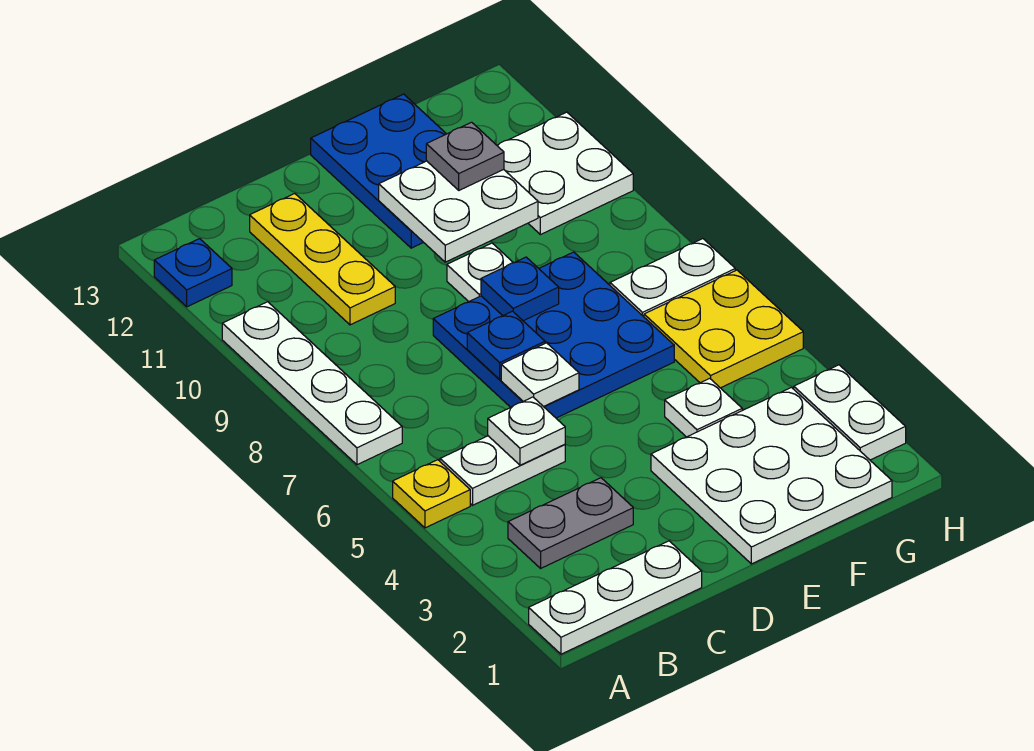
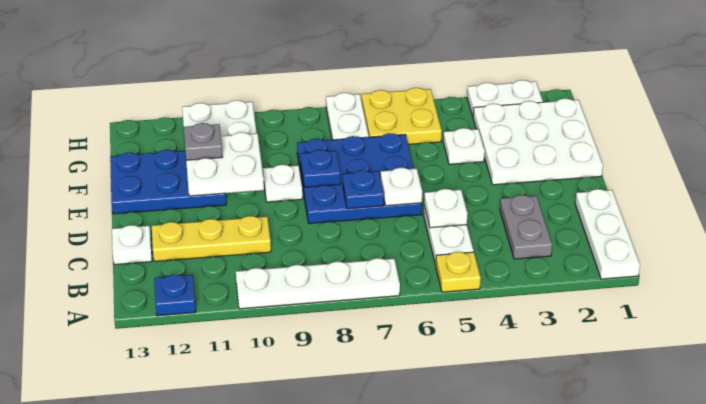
none -> white plate C13 level 1

